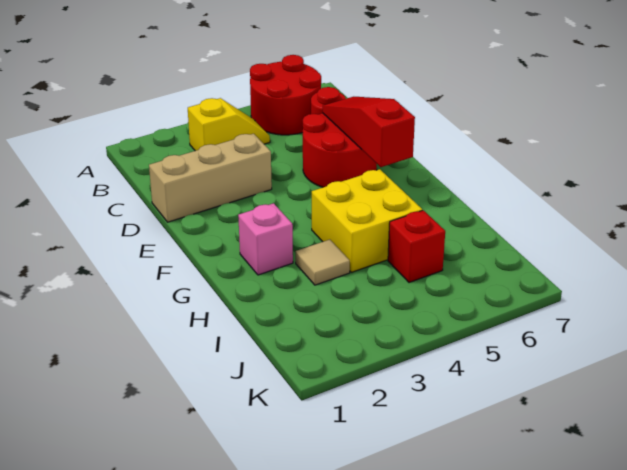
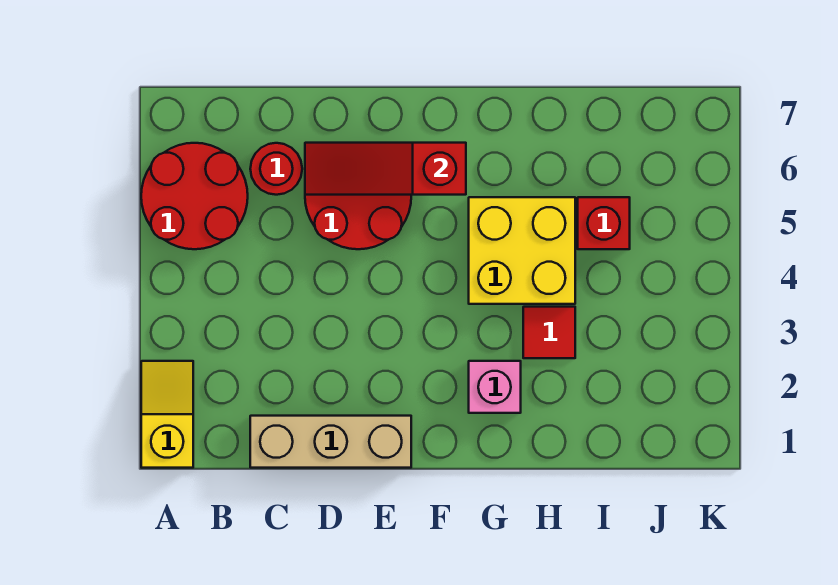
yellow slope B3:B4 level 1 top 3 -> yellow slope A1:A2 level 1 top 1
tan brick D1:D3 level 1 -> tan brick C1:E1 level 1
tan tile H3 level 1 -> red tile H3 level 1

